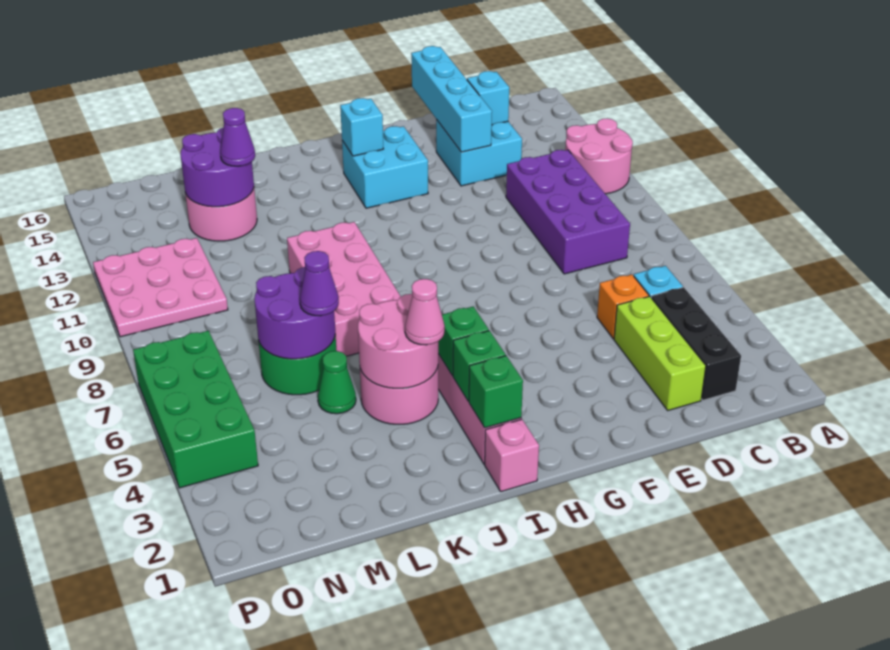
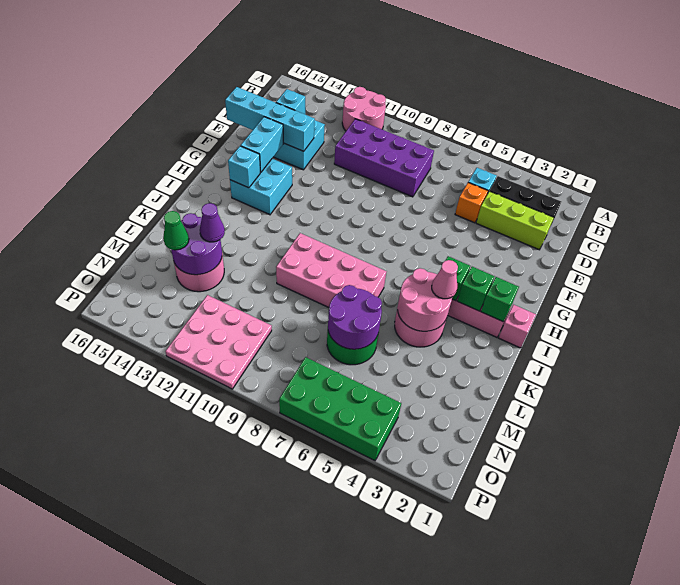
none -> cyan brick F14:G14 level 2
green cone L5 level 1 -> green cone M14 level 3
purple cone L6 level 3 -> none

